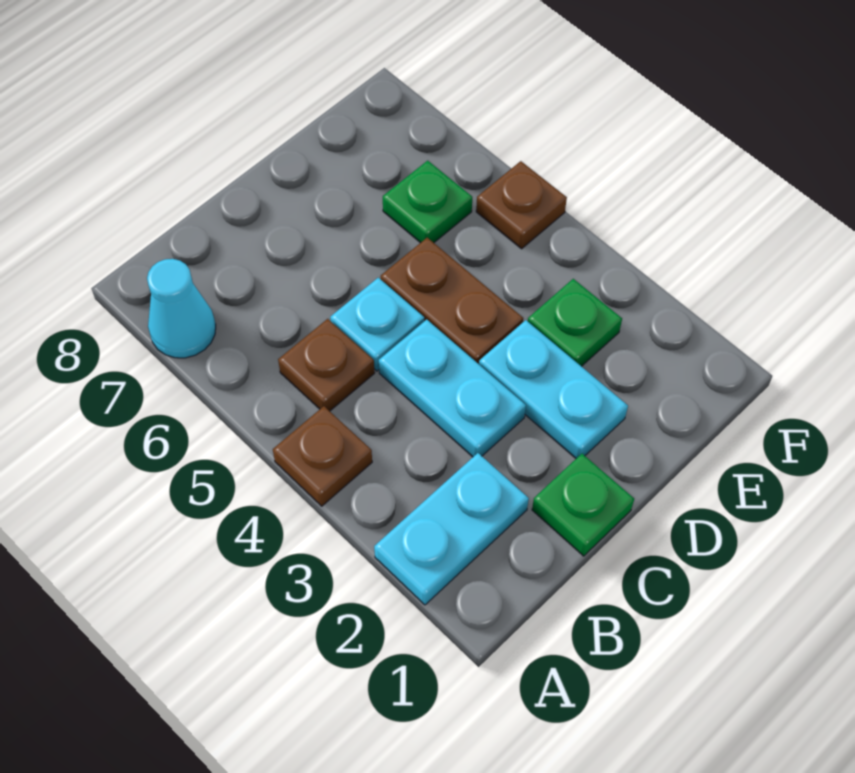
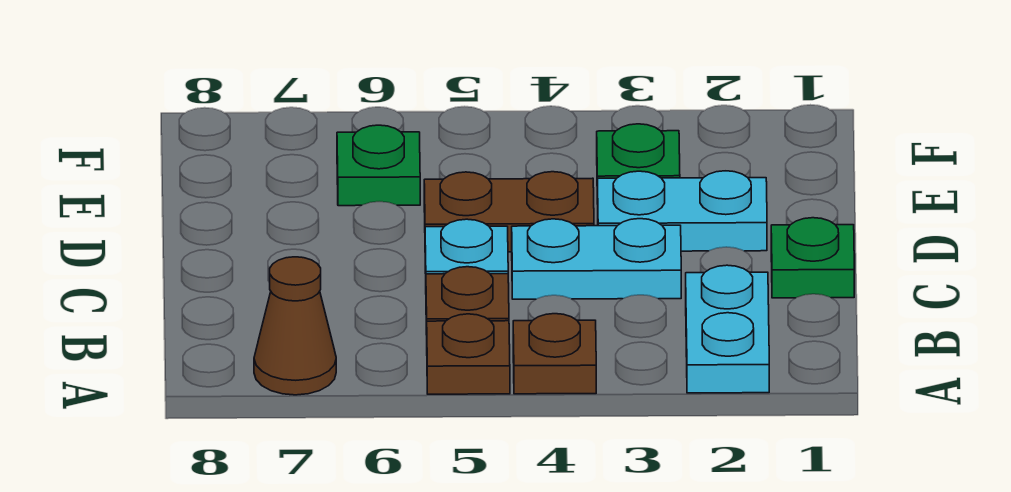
cyan cone A7 level 1 -> brown cone A7 level 1
brown plate F5 level 1 -> brown plate A5 level 1

